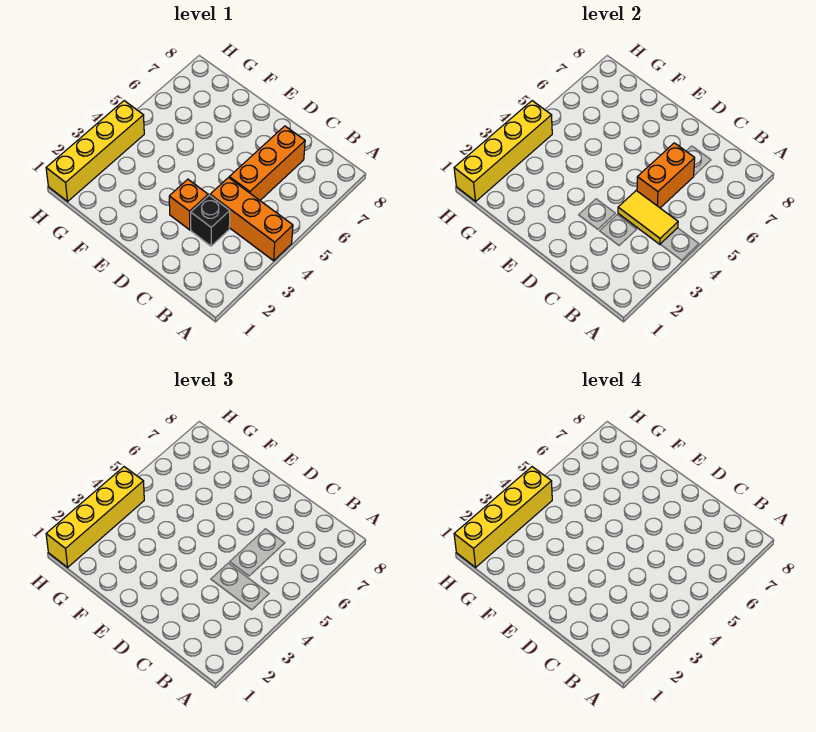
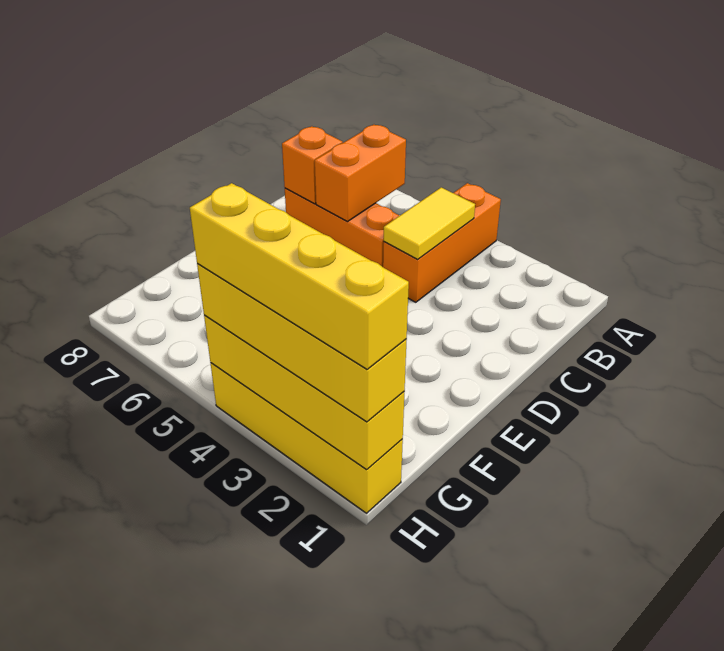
black brick C3 level 1 -> none
orange brick C5:C6 level 2 -> orange brick B6:C6 level 2
orange brick D3 level 1 -> orange brick C7 level 2

